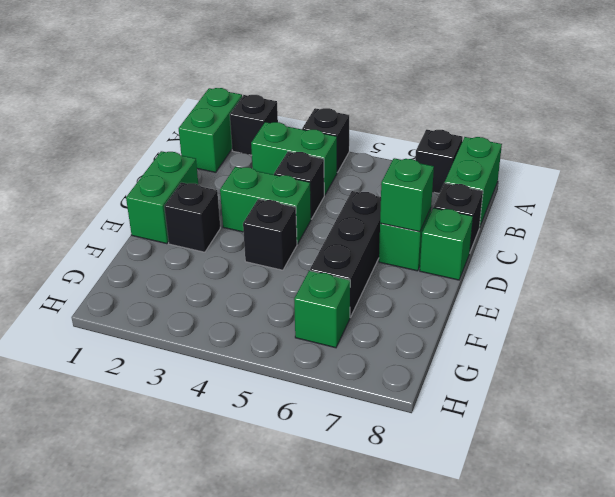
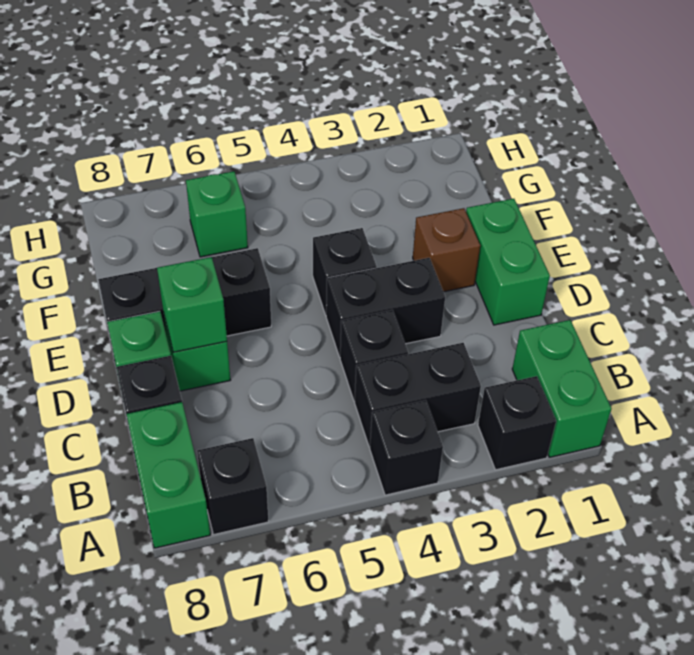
green brick B3:B4 level 1 -> black brick B3:B4 level 1
green brick D3:D4 level 1 -> black brick D3:D4 level 1
black brick D6:F6 level 1 -> black brick E6:E8 level 1
black brick E2 level 1 -> brown brick E2 level 1

